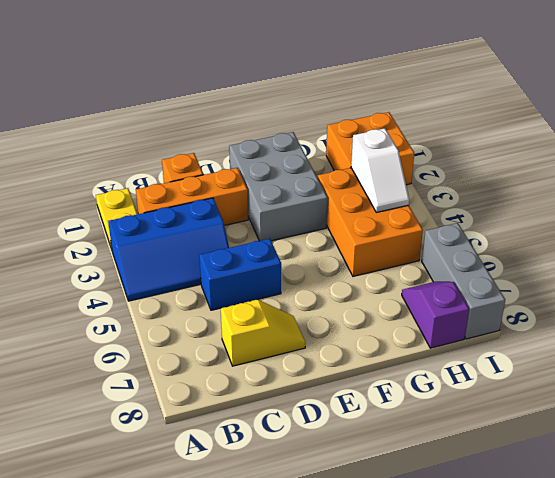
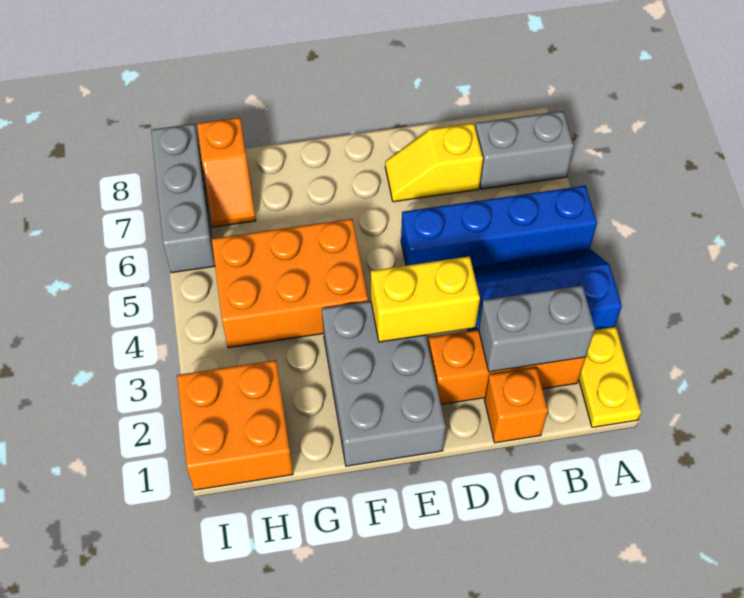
none -> grey brick A7:B7 level 1
none -> grey brick B2:C2 level 2
blue brick C5:D5 level 1 -> blue brick A5:D5 level 1
none -> yellow brick D3:E3 level 2
orange brick G3:H5 level 1 -> orange brick F4:H5 level 1
white slope H3:H4 level 2 top 3 -> none
purple slope H7:H8 level 1 top 8 -> orange slope H7:H8 level 1 top 8

